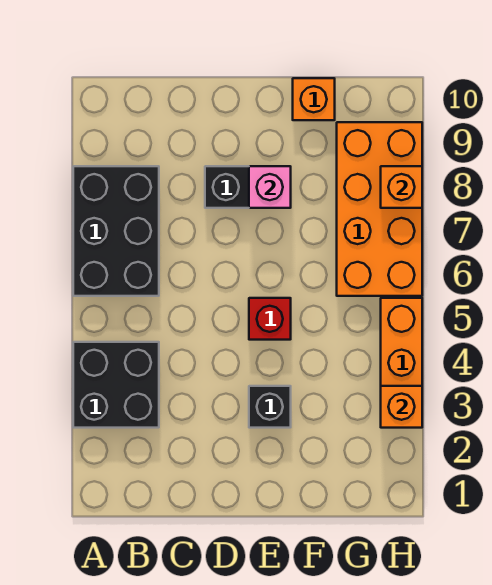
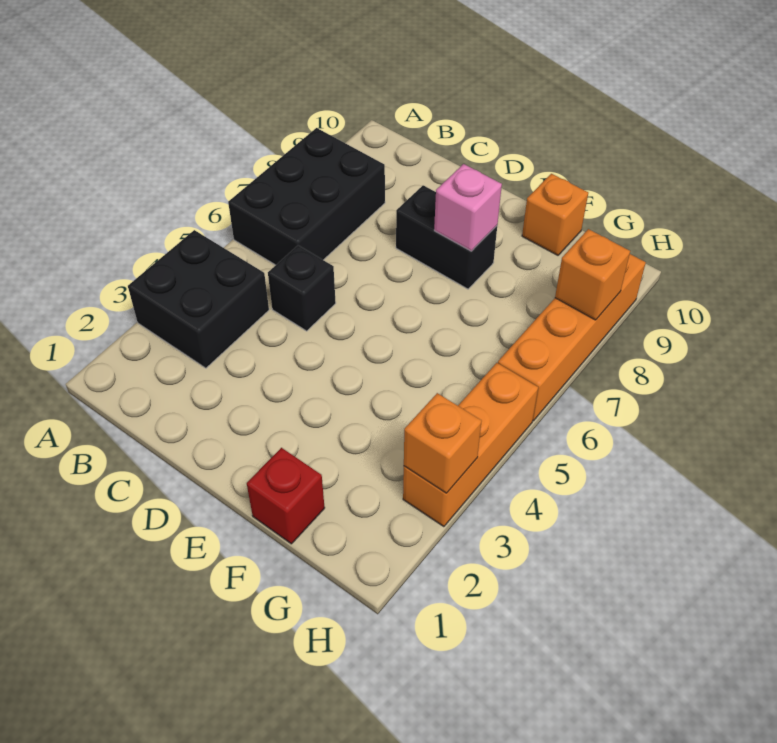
black brick E3 level 1 -> black brick C5 level 1
red brick E5 level 1 -> red brick F1 level 1
orange brick G6:H9 level 1 -> orange brick H6:H9 level 1

